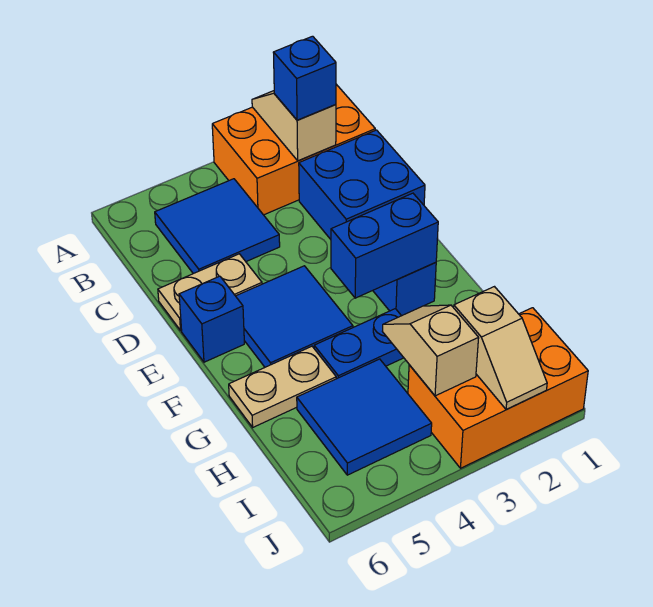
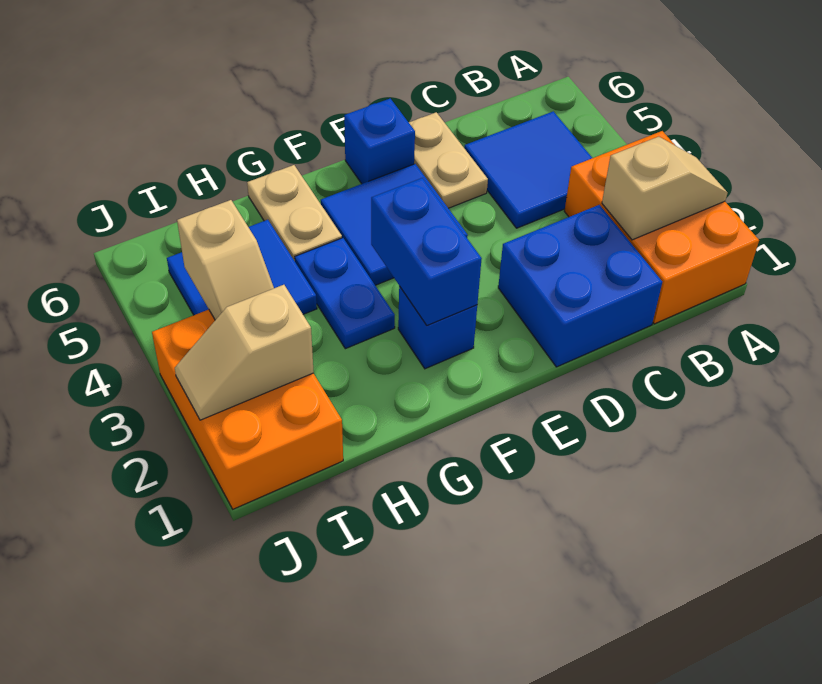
blue brick B2 level 3 -> none
tan slope H3:I3 level 2 top I -> tan slope I3:I4 level 2 top 4

